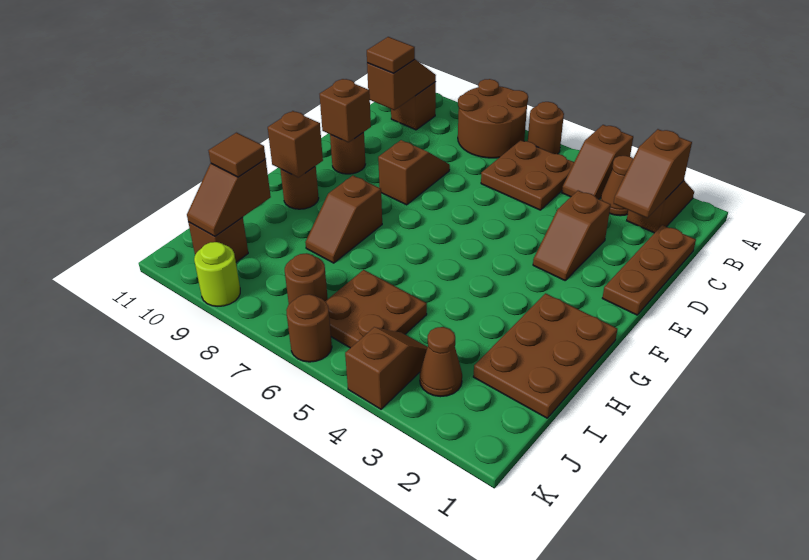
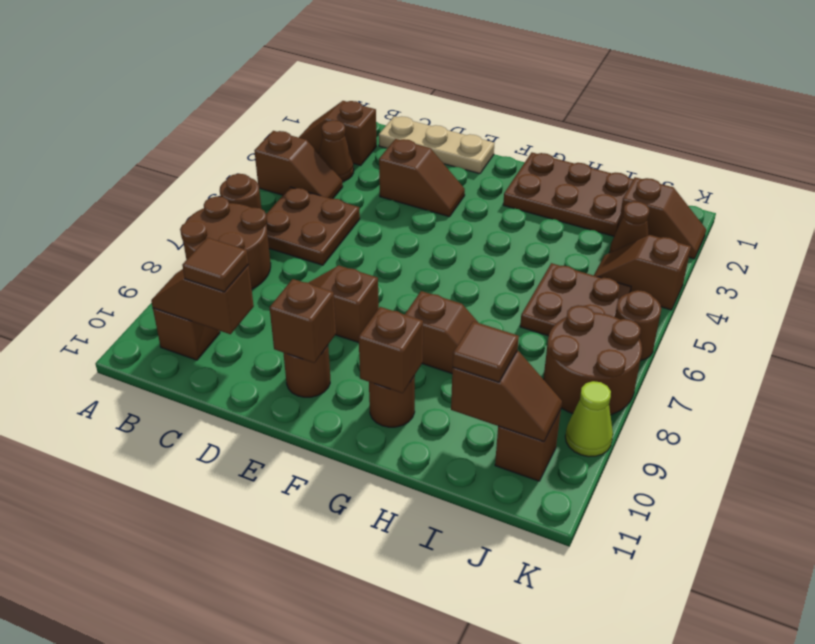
brown slope B2:C2 level 2 top B -> brown slope J2:K2 level 1 top J
brown plate C1:E1 level 1 -> tan plate C1:E1 level 1
brown round brick J7 level 1 -> brown round brick J7:K8 level 1
lime round brick K9 level 1 -> lime cone K9 level 1

